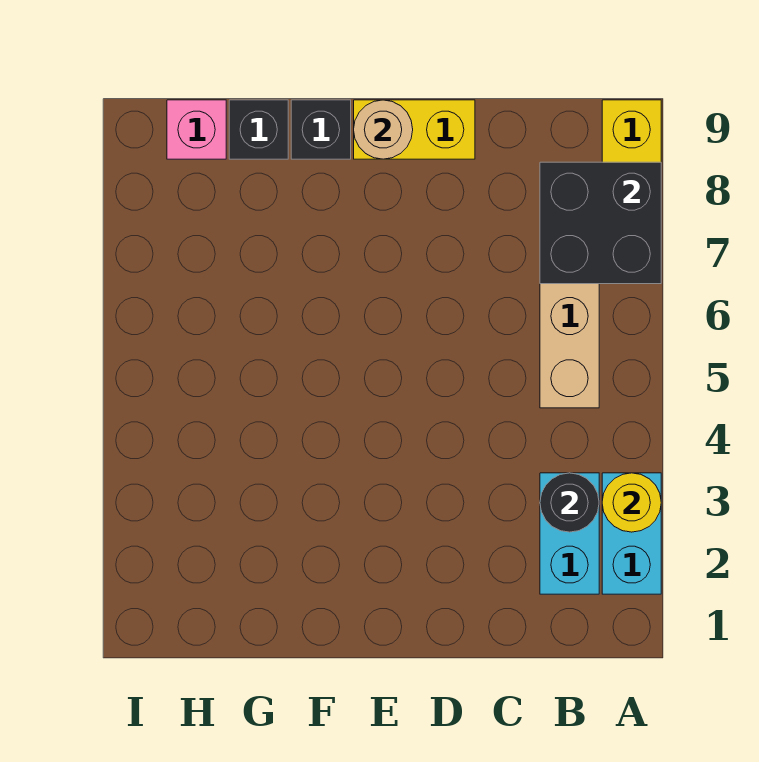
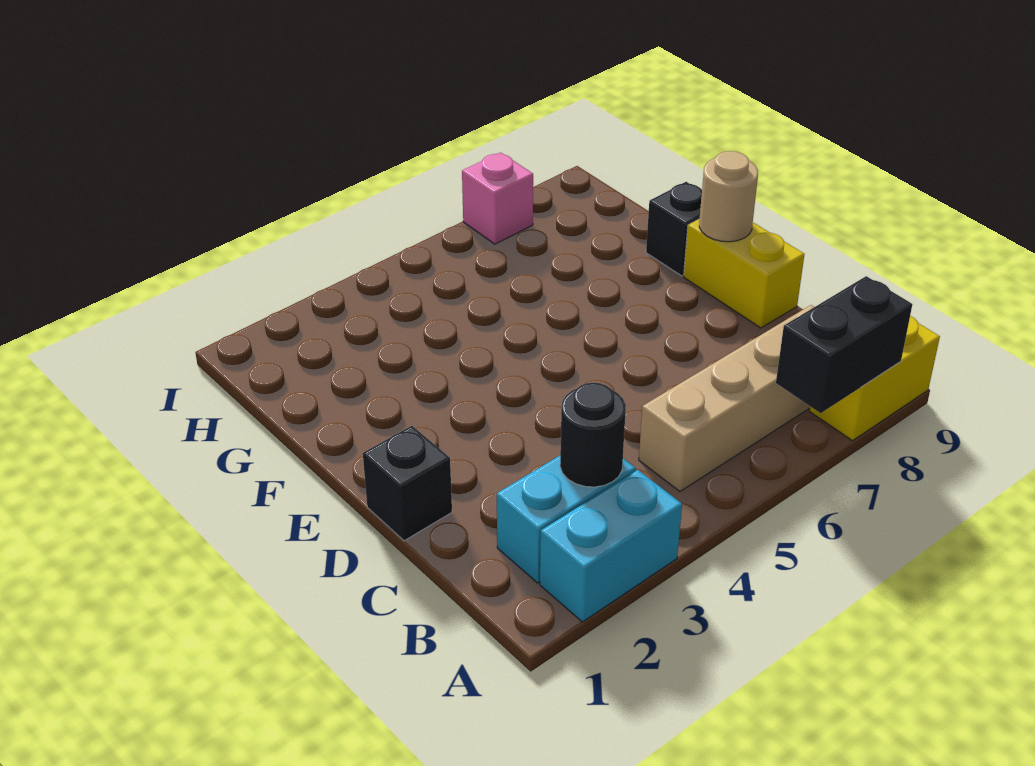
yellow round brick A3 level 2 -> none
black brick A7:B8 level 2 -> black brick A7:A8 level 2
black brick G9 level 1 -> black brick D1 level 1
pink brick H9 level 1 -> pink brick I7 level 1

